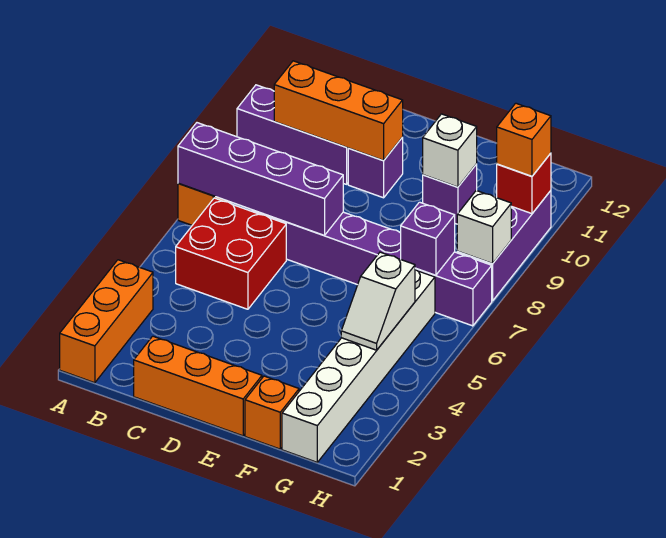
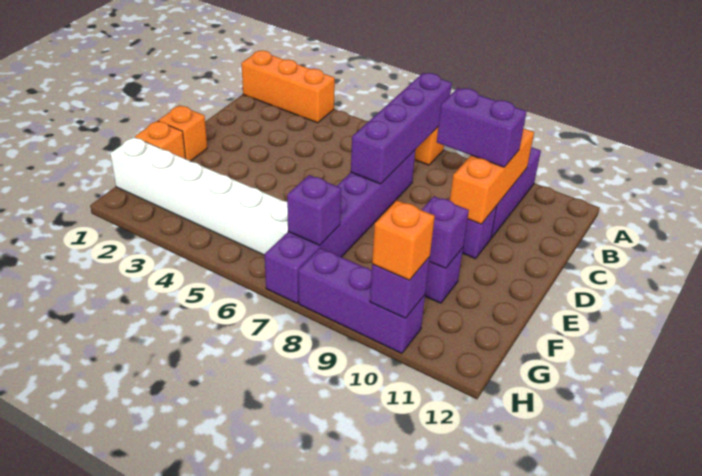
red brick B5:C6 level 1 -> none
orange brick C1:E1 level 1 -> orange brick E1 level 1
none -> purple brick C9:C10 level 3
white brick F10 level 2 -> purple brick F10 level 2
white slope G4:G5 level 2 top 5 -> none
white brick H8 level 2 -> none
red brick H10 level 2 -> purple brick H10 level 2

